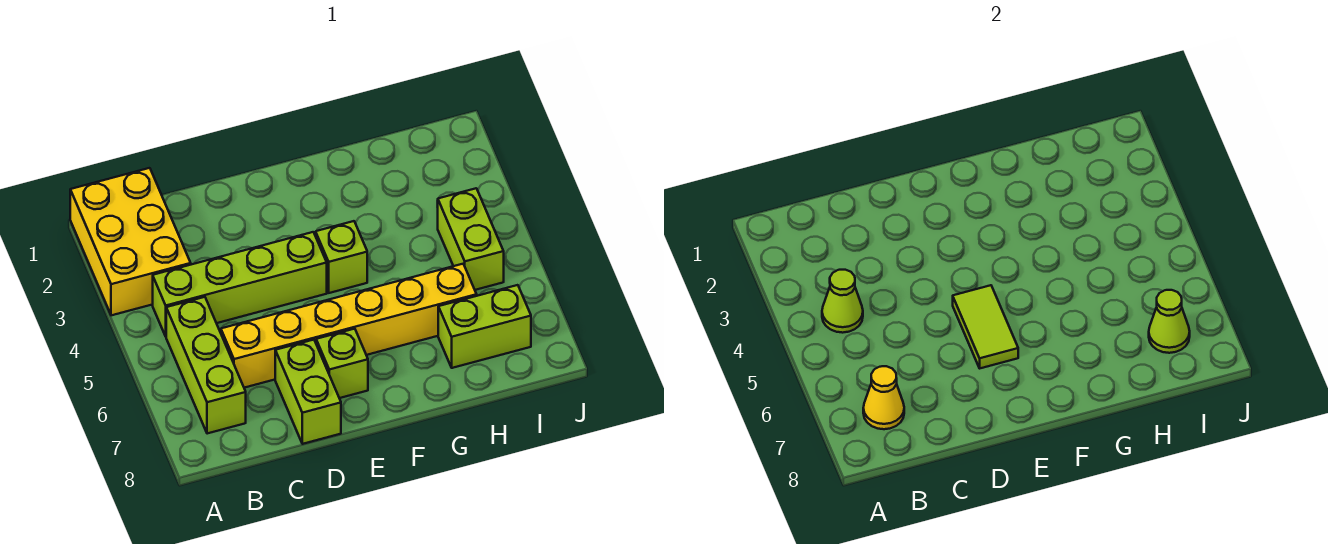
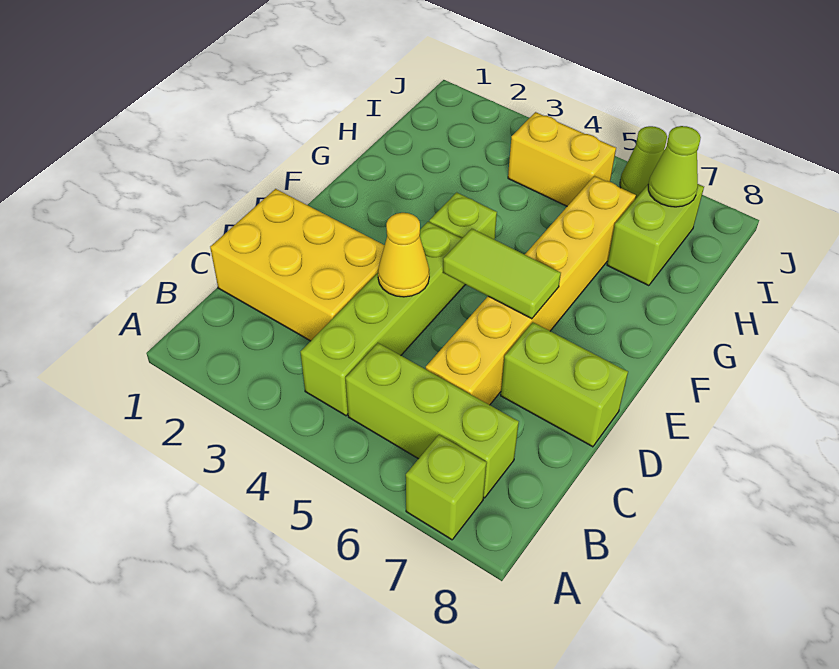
yellow brick A1:B3 level 1 -> yellow brick C1:D3 level 1
lime cone B4 level 2 -> lime cone J6 level 1
yellow cone B7 level 2 -> yellow cone D4 level 2
lime brick E7 level 1 -> lime brick A7 level 1
lime brick I4:I5 level 1 -> yellow brick I4:I5 level 1

